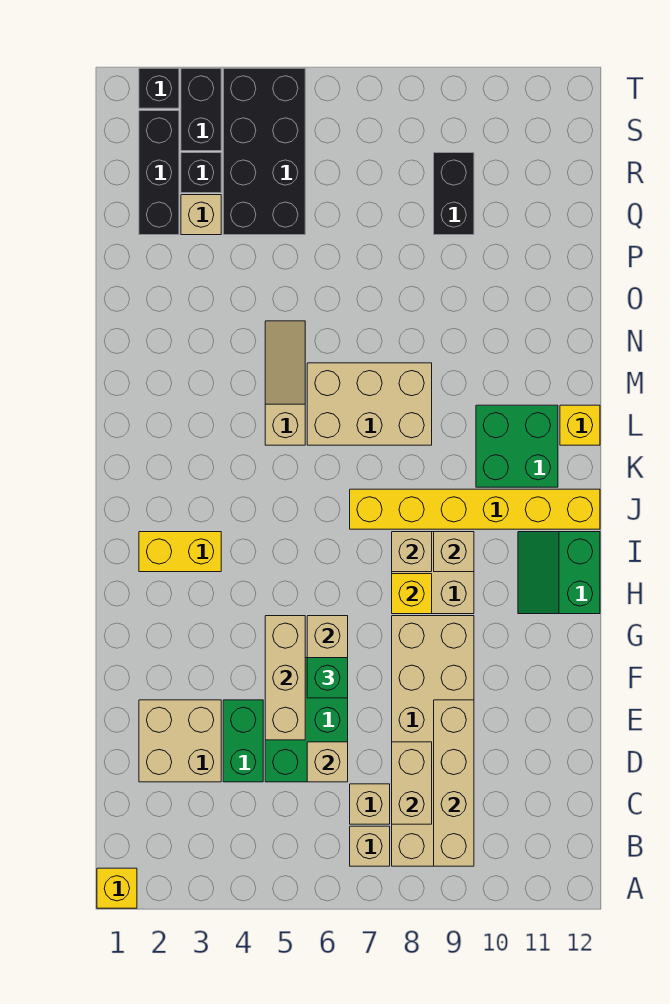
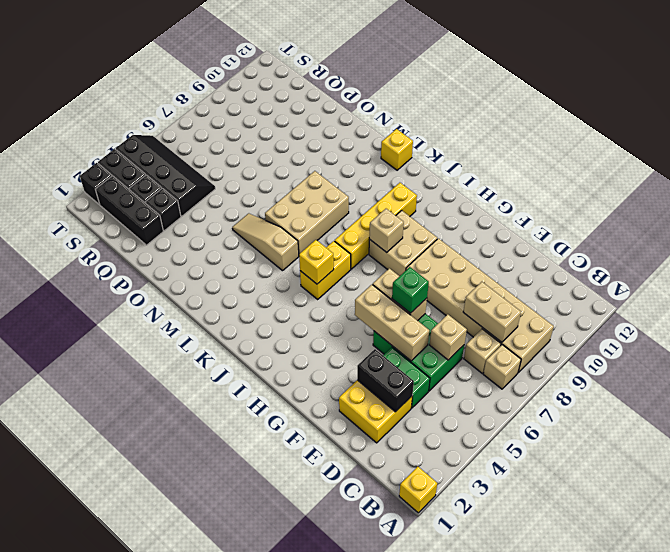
tan brick B9:E9 level 2 -> none
tan brick D2:E3 level 1 -> yellow brick D2:E3 level 1
yellow brick H8 level 2 -> yellow brick J5 level 2
green slope H11:I12 level 1 top 12 -> none
yellow brick I2:I3 level 1 -> yellow brick J5:J6 level 1
tan brick I9 level 2 -> none
yellow brick J7:J12 level 1 -> yellow brick J7:J10 level 1
green brick K10:L11 level 1 -> none
tan brick Q3 level 1 -> black brick Q3 level 1
black brick Q4:T5 level 1 -> black slope Q4:T5 level 1 top 4
black brick Q9:R9 level 1 -> black brick D3:E3 level 2

